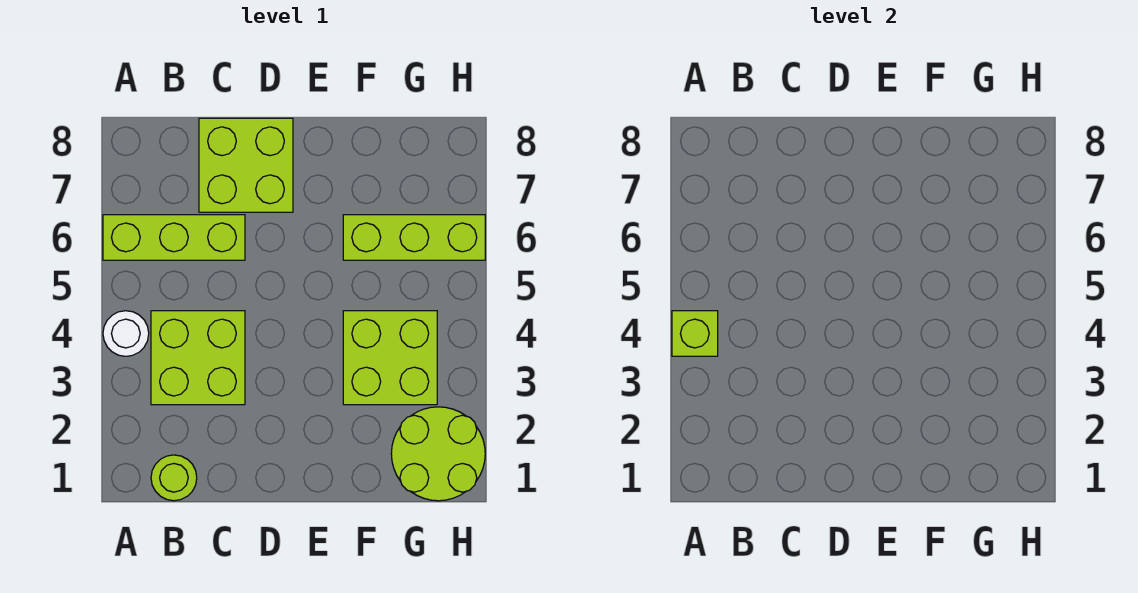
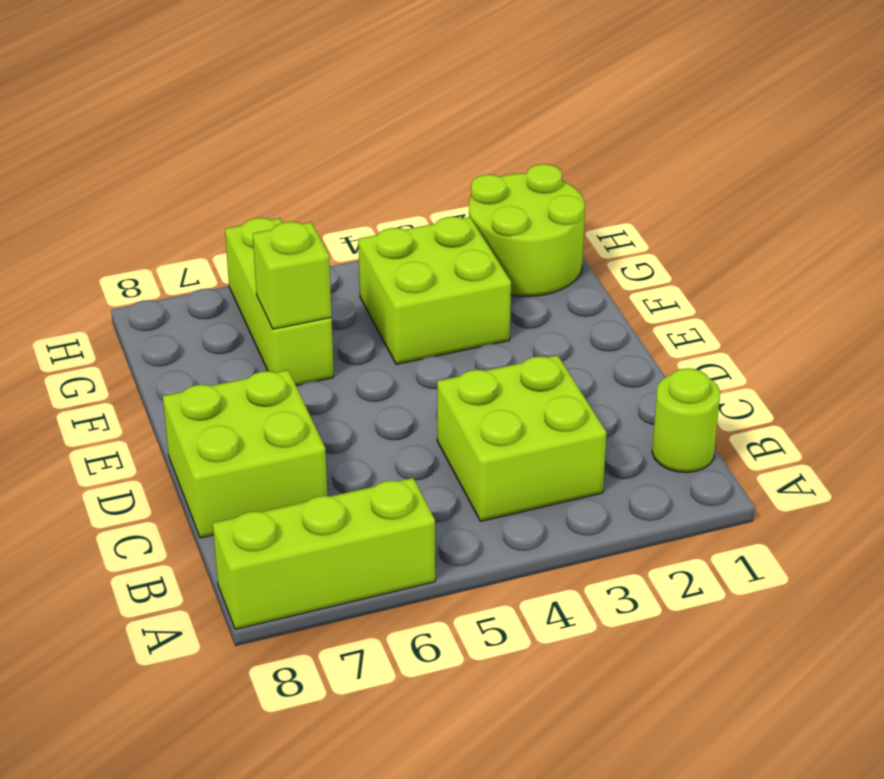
white round brick A4 level 1 -> none
lime brick A4 level 2 -> lime brick F6 level 2
lime brick A6:C6 level 1 -> lime brick A6:A8 level 1

